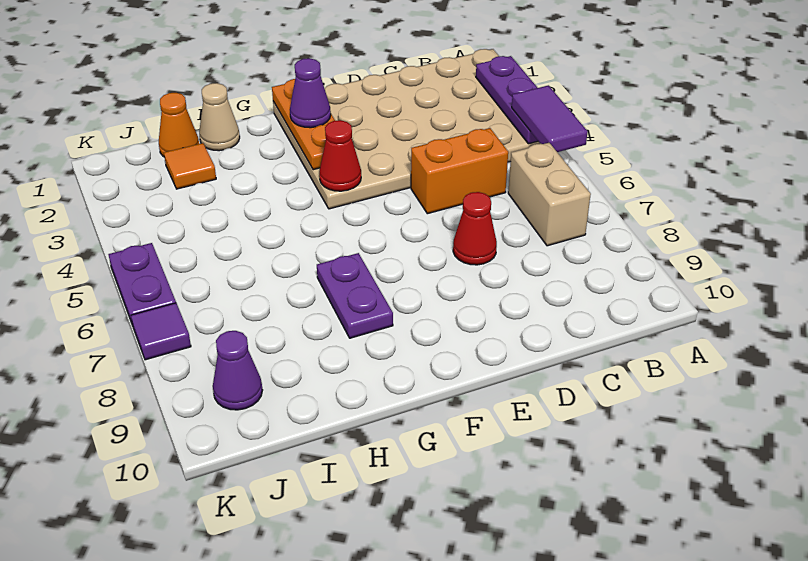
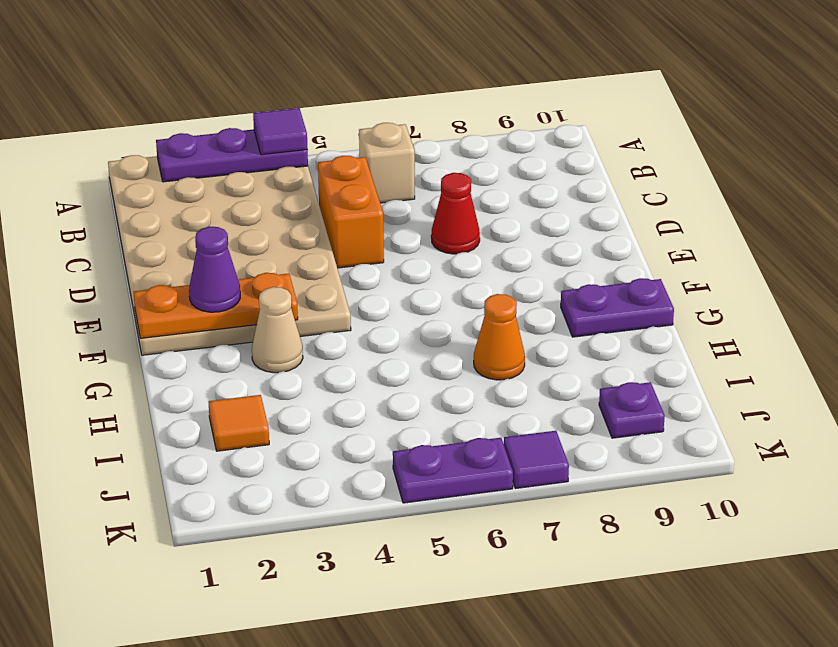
purple tile A4:A5 level 3 -> purple tile A4 level 3
tan brick B6:B7 level 1 -> tan brick B6 level 1
red cone F4 level 2 -> none
purple plate G7:G8 level 1 -> purple plate G9:G10 level 1
tan cone H1 level 1 -> tan cone G3 level 1
orange cone I1 level 1 -> orange cone H7 level 1
purple cone J9 level 1 -> purple plate J9 level 1

